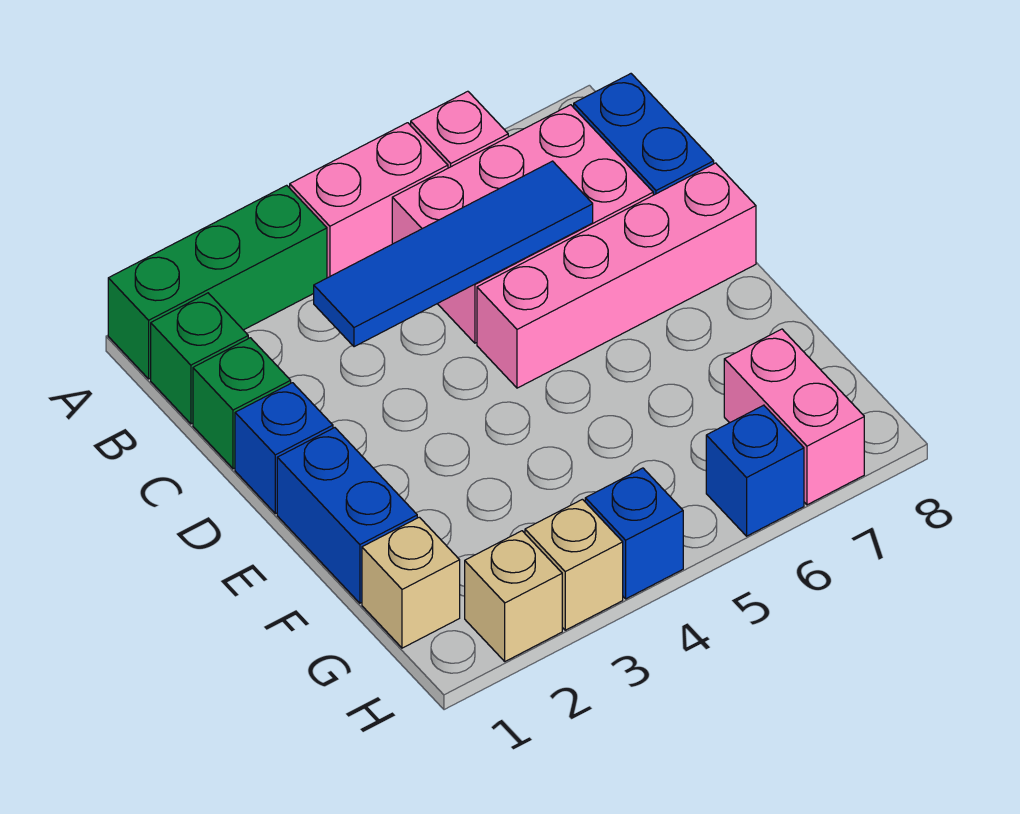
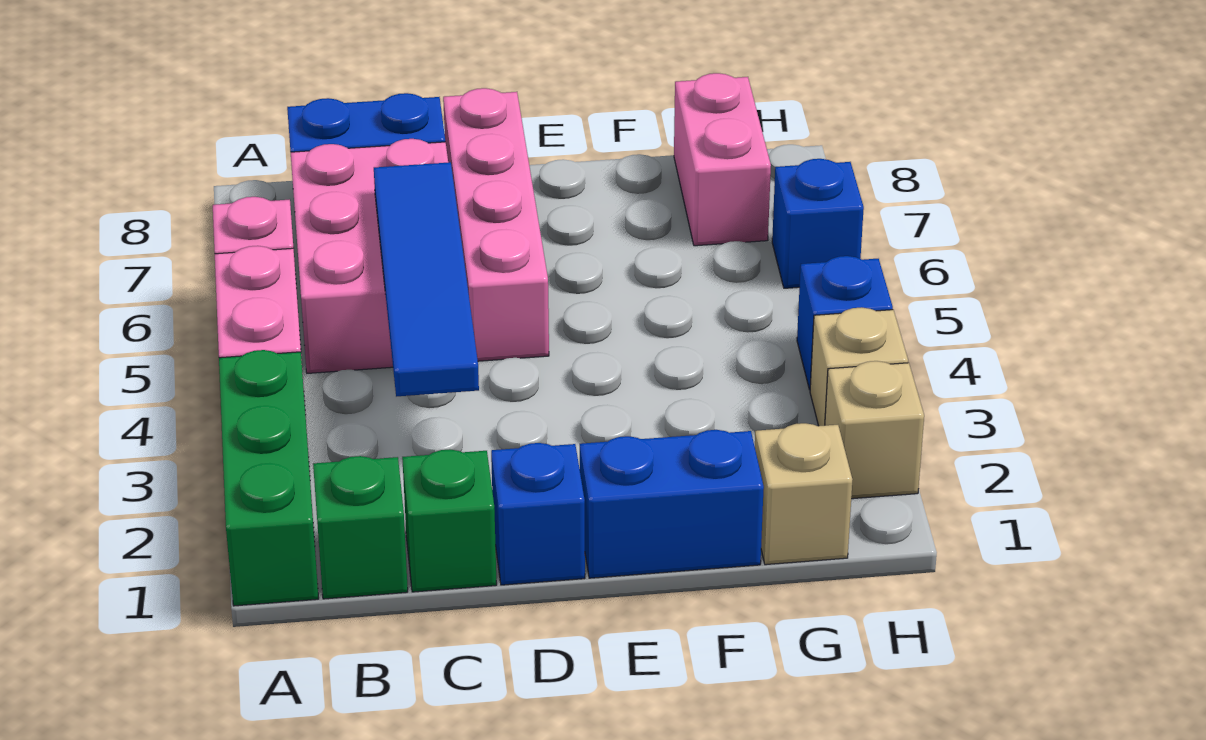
pink brick G7:H7 level 1 -> pink brick G7:G8 level 1

